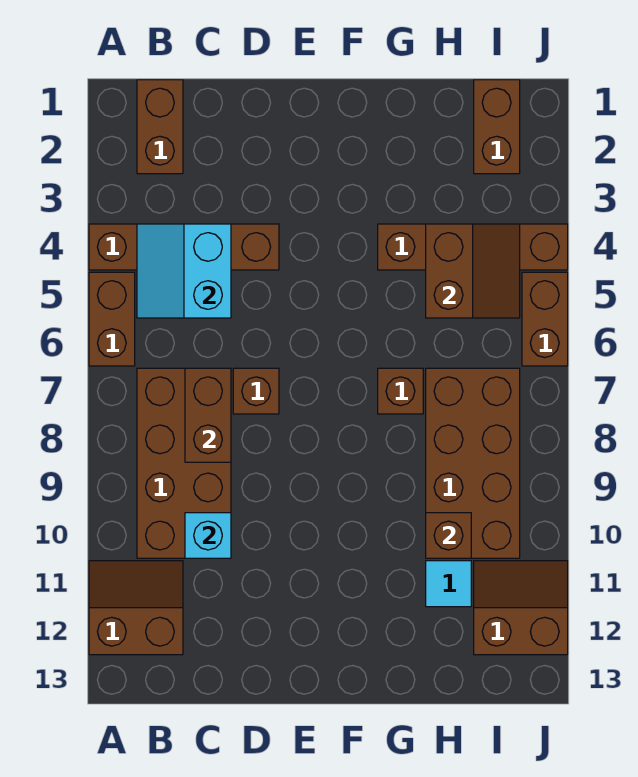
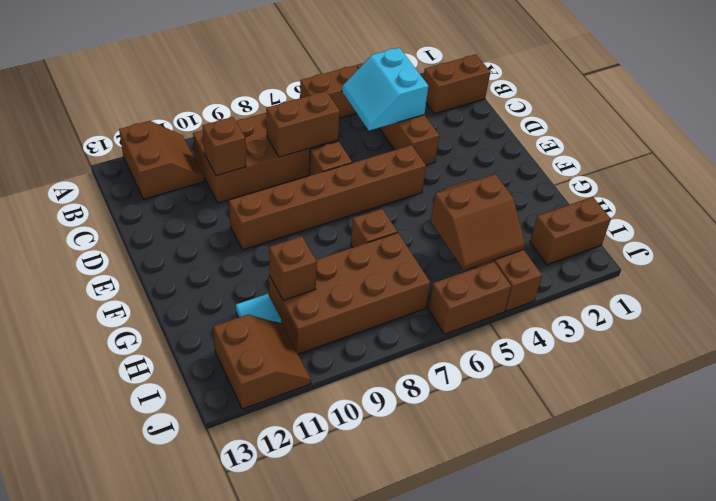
cyan slope B4:C5 level 2 top C -> cyan slope B4:C5 level 2 top 4
cyan brick C10 level 2 -> brown brick C10 level 2
none -> brown brick E5:E10 level 1

